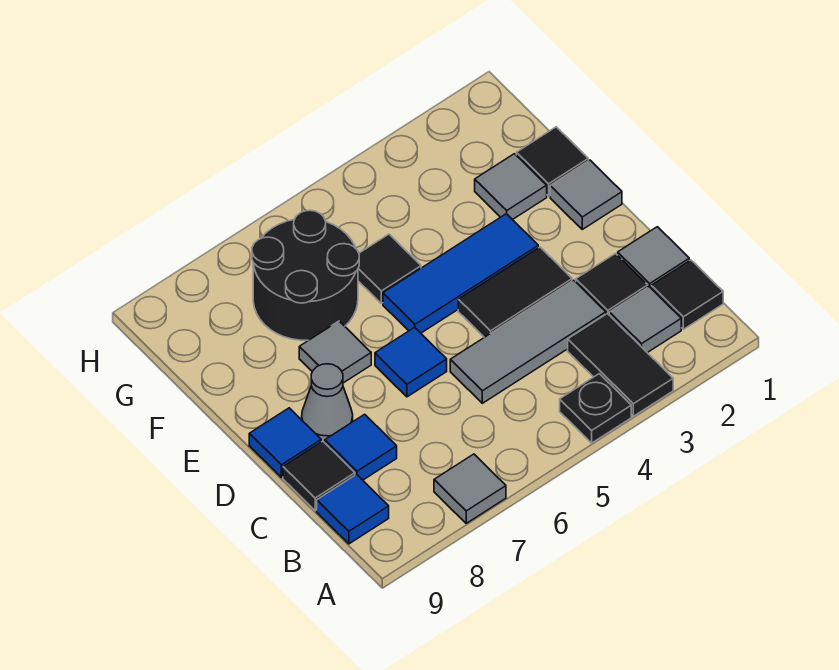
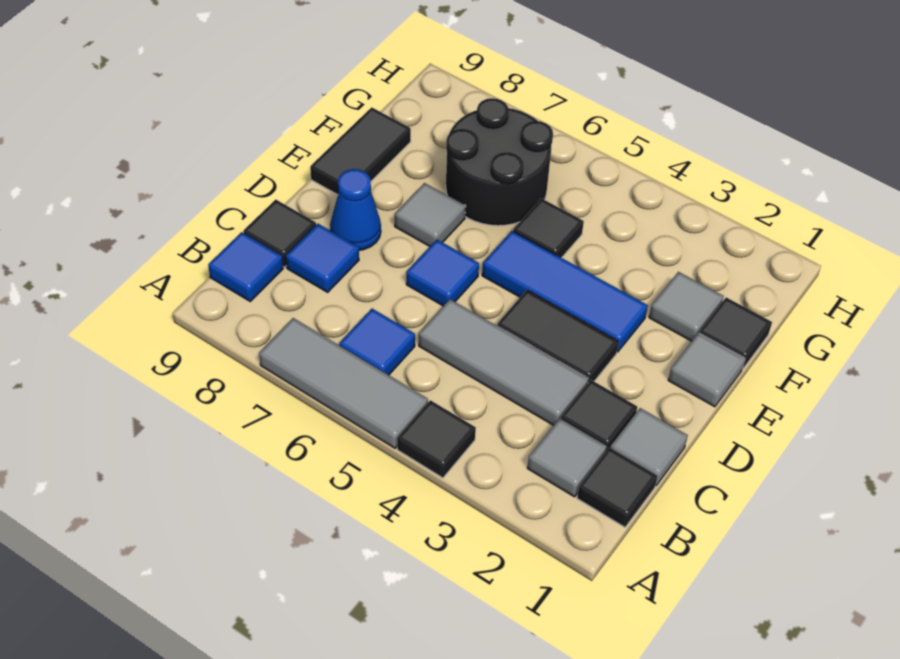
black tile A3:B3 level 1 -> black tile E9:F9 level 1
black plate A4 level 1 -> black tile A4 level 1
grey tile A7 level 1 -> grey tile A5:A7 level 1
grey cone D8 level 1 -> blue cone D8 level 1
blue tile D9 level 1 -> blue tile B6 level 1

